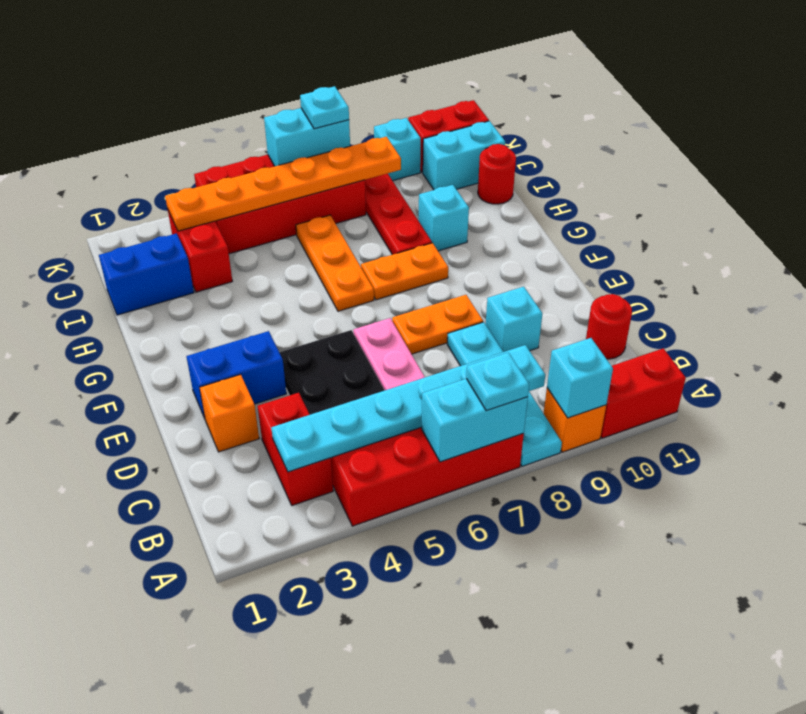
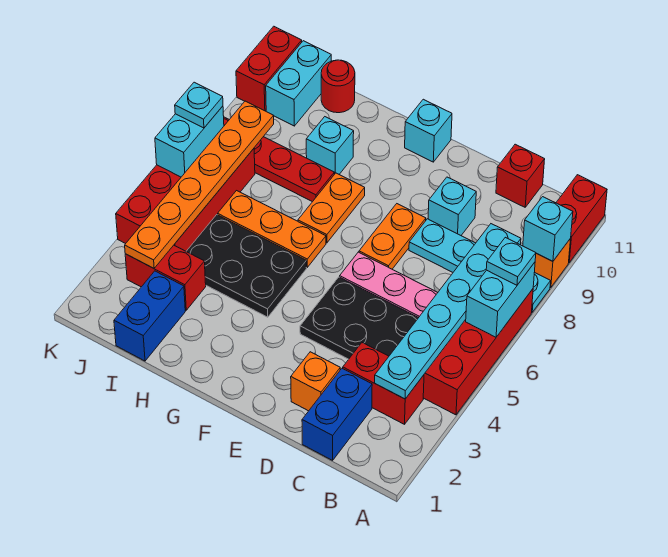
red round brick C11 level 1 -> red brick C11 level 1
blue brick E2:E3 level 1 -> blue brick C1:C2 level 1
none -> black plate G4:I5 level 1
cyan brick K9 level 1 -> cyan brick F11 level 1

